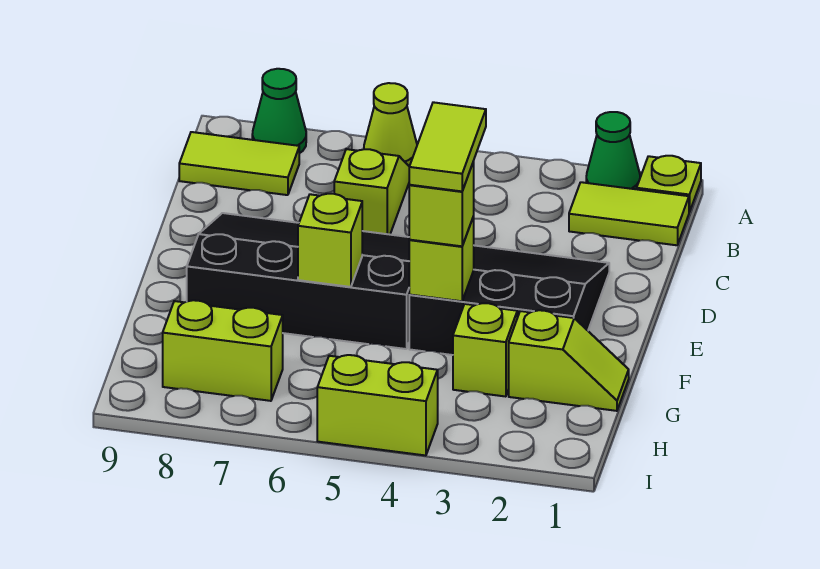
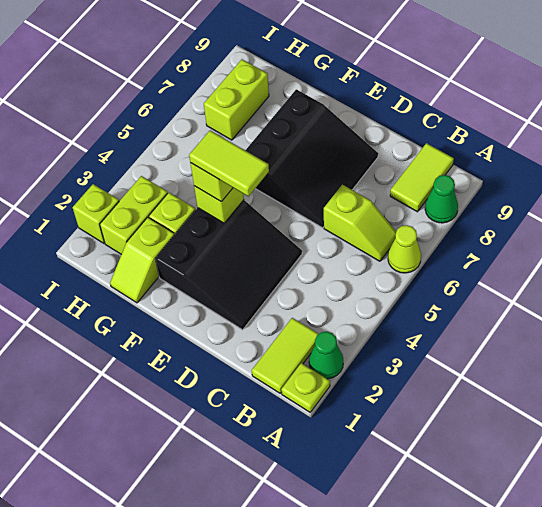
black slope D5:F8 level 1 top F -> black slope D6:F8 level 1 top F
lime brick F6 level 2 -> lime brick I2 level 1
lime brick I4:I5 level 1 -> lime brick H2:H3 level 1

